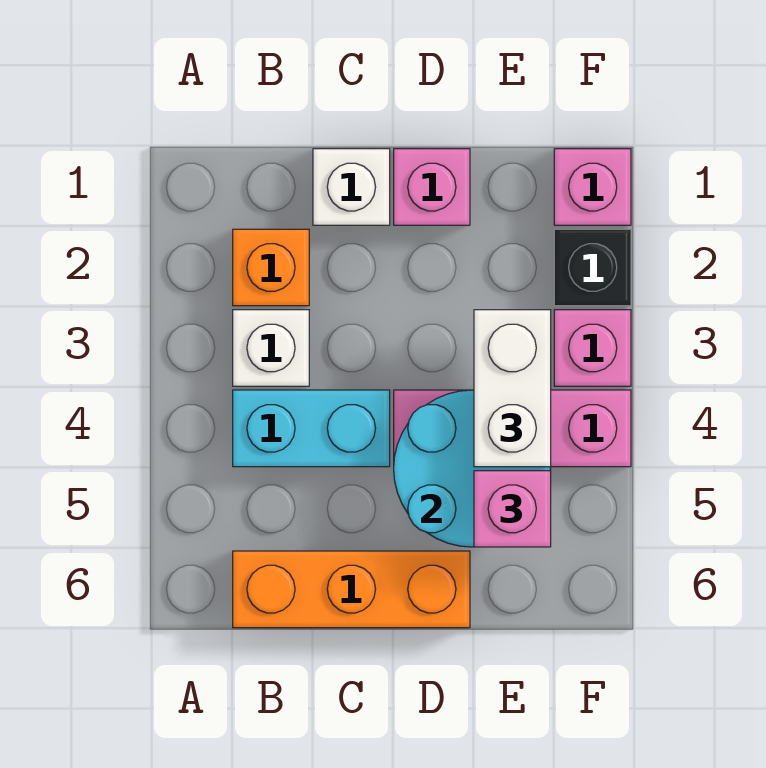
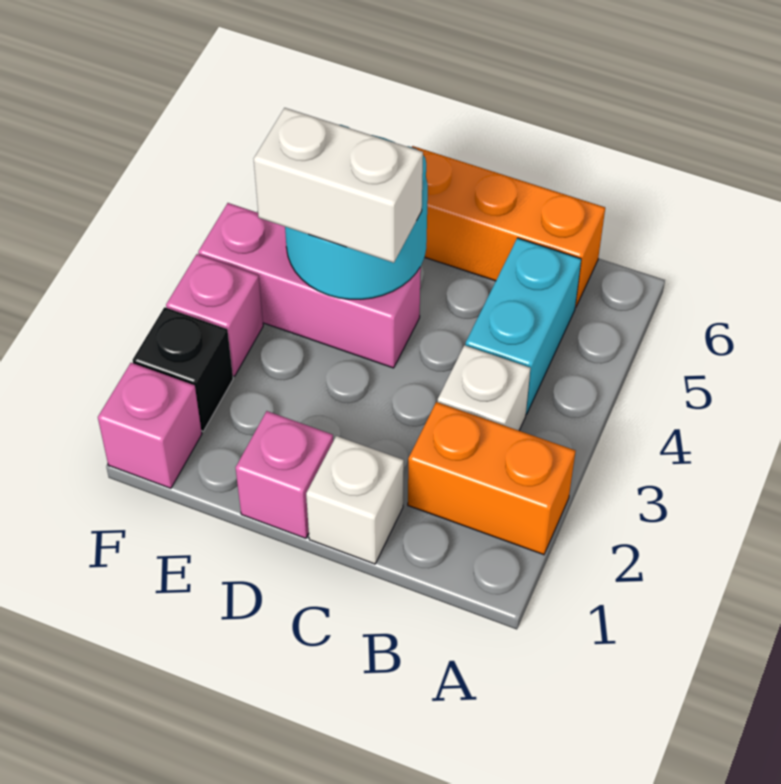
orange brick B2 level 1 -> orange brick A2:B2 level 1
cyan brick B4:C4 level 1 -> cyan brick B4:B5 level 1
white brick E3:E4 level 3 -> white brick D4:E4 level 3
pink brick E5 level 3 -> none

